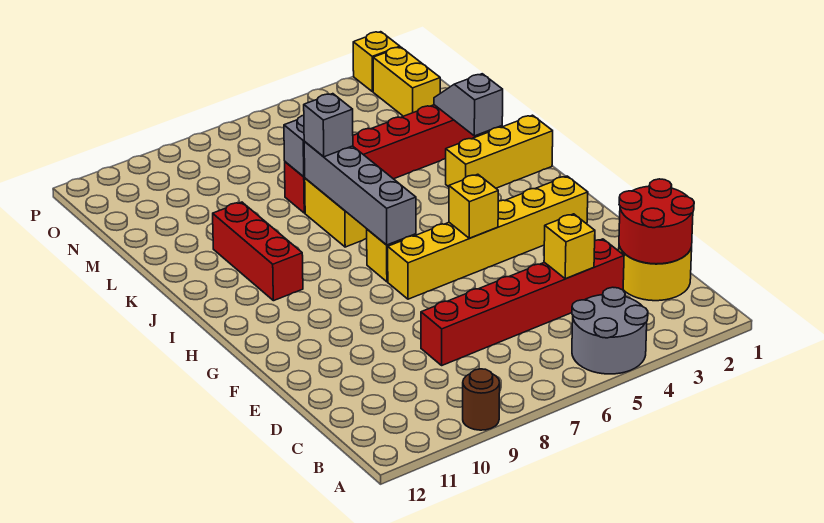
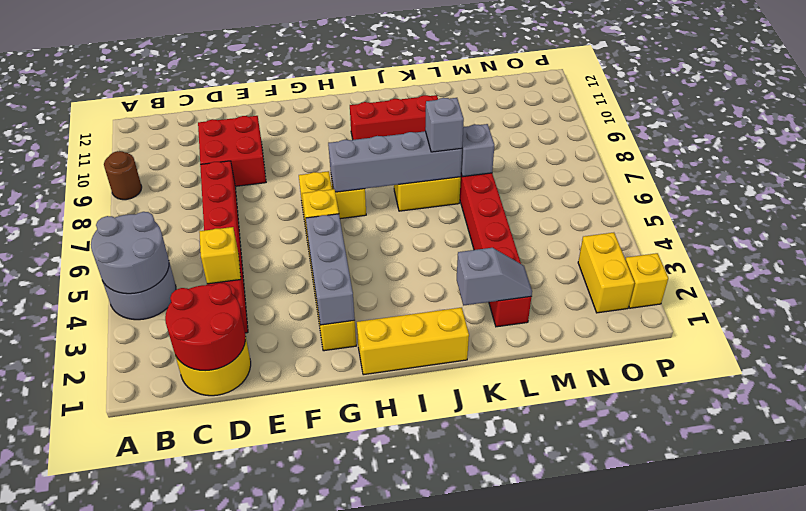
none -> grey round brick A4:B5 level 2
none -> red brick D9:E10 level 1
none -> grey brick G2:G4 level 2
yellow brick J1:J3 level 1 -> yellow brick H1:J1 level 1
yellow brick N2:O2 level 1 -> yellow brick O2:O3 level 1

